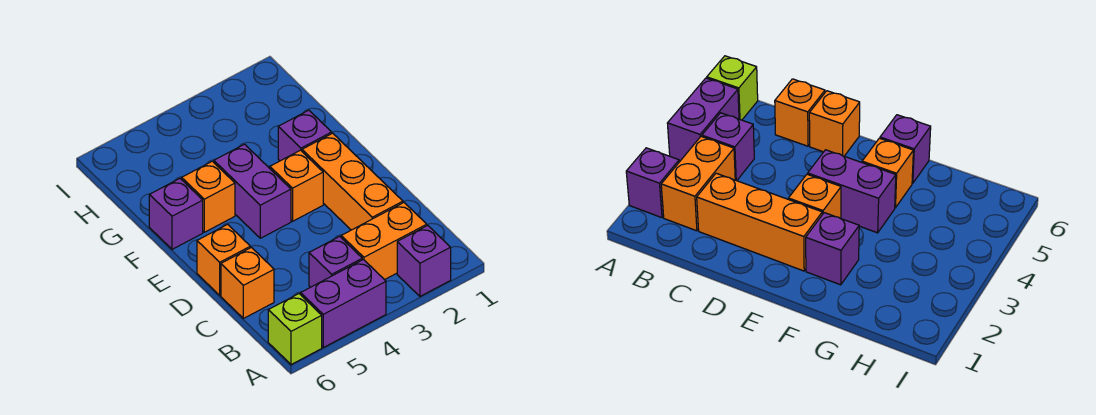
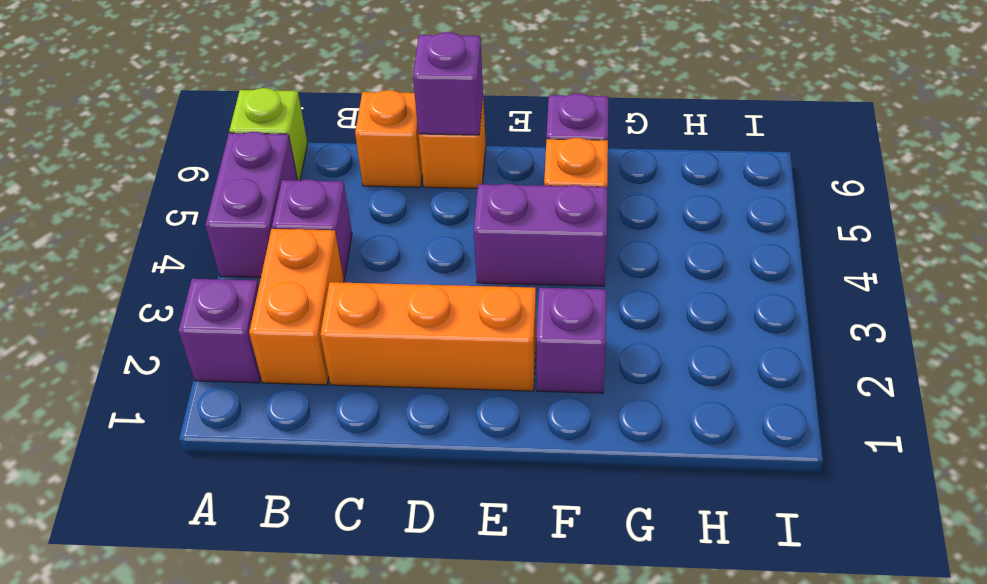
none -> purple brick D6 level 2
orange brick E3 level 1 -> none

